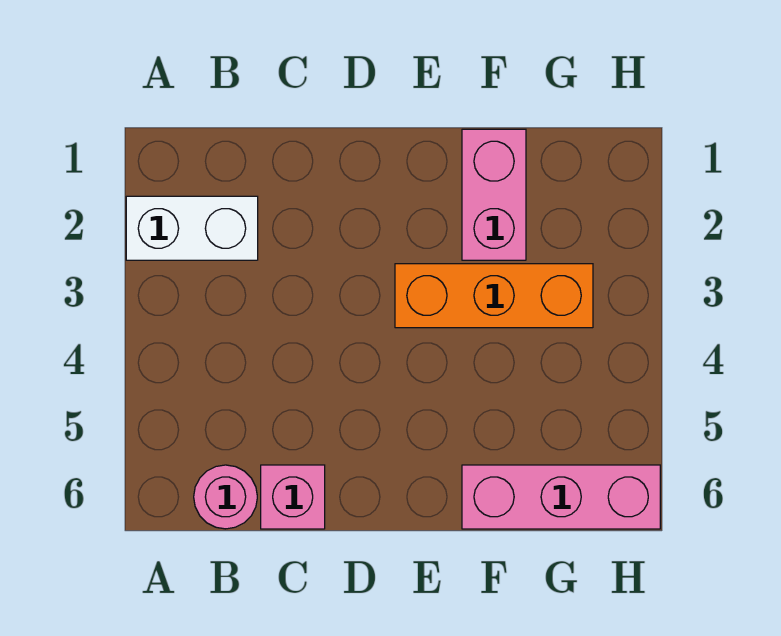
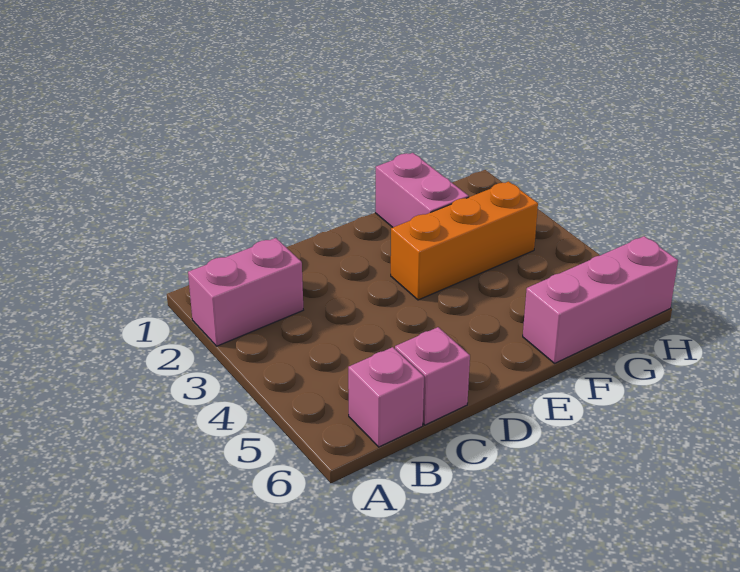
white brick A2:B2 level 1 -> pink brick A2:B2 level 1
pink round brick B6 level 1 -> pink brick B6 level 1

